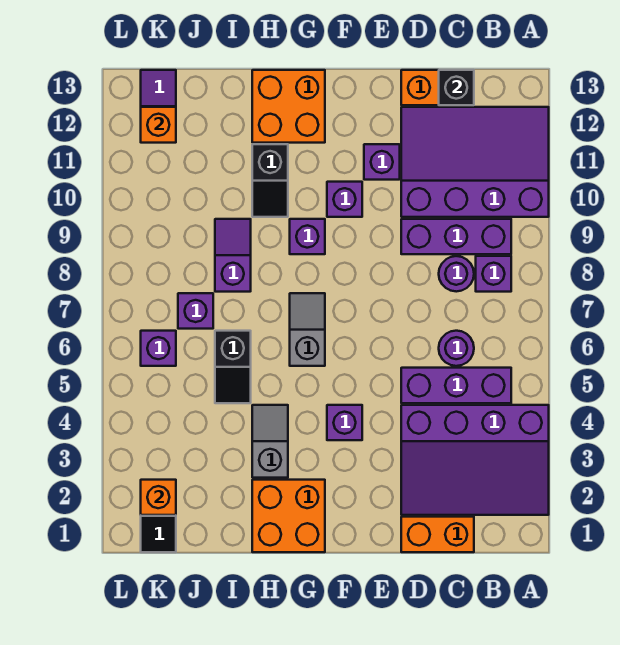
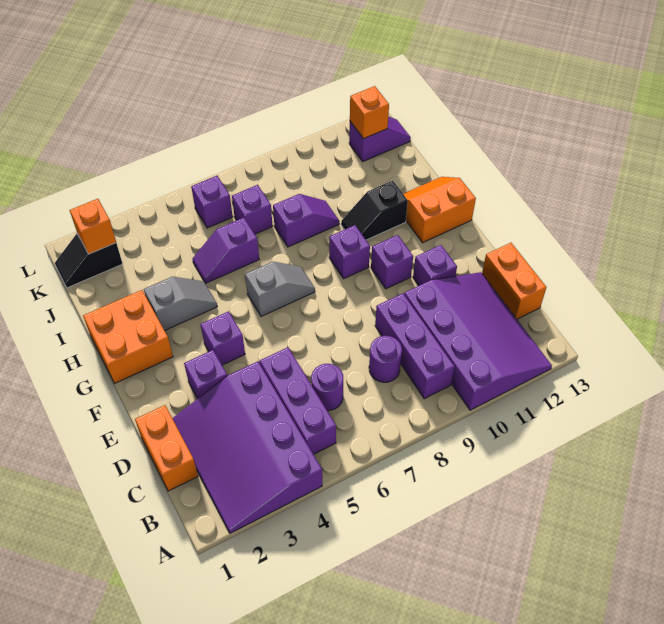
purple brick B8 level 1 -> purple brick E3 level 1
black brick C13 level 2 -> none
orange brick G12:H13 level 1 -> orange slope G12:H13 level 1 top G
black slope I5:I6 level 1 top 6 -> purple slope I5:I6 level 1 top 6

